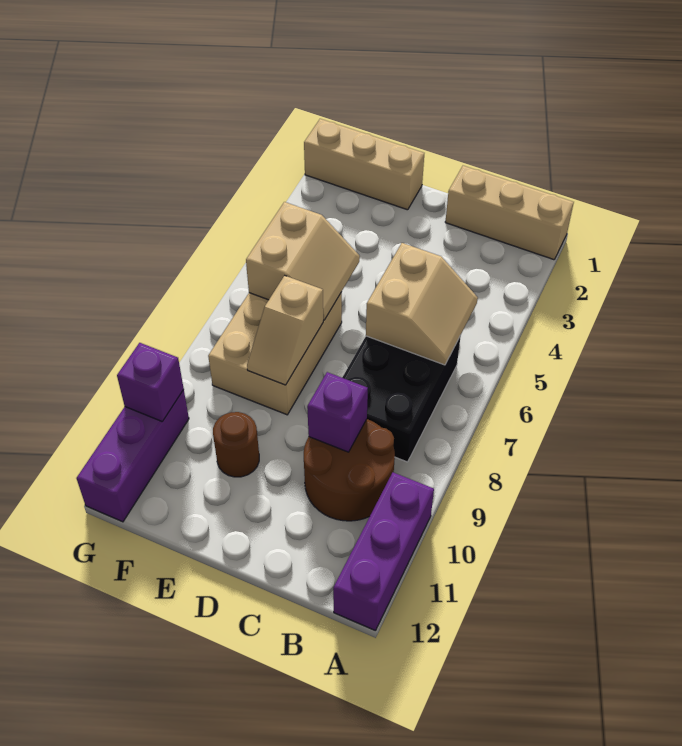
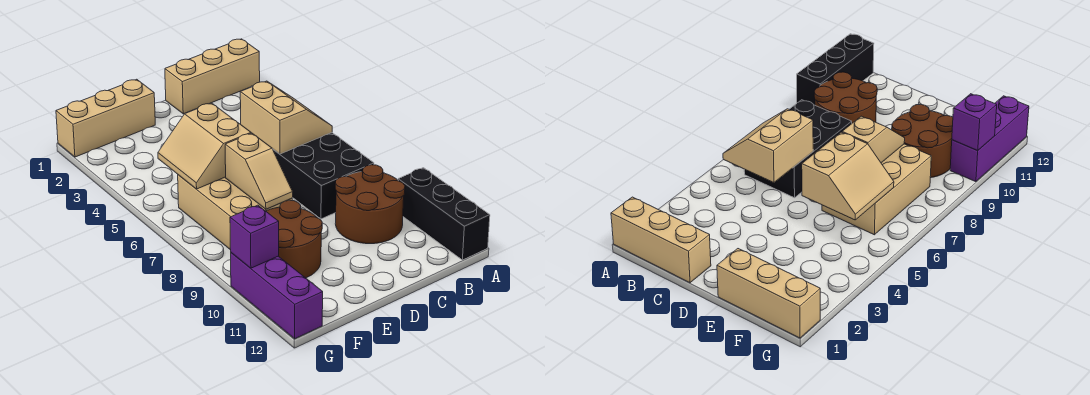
purple brick A10:A12 level 1 -> black brick A10:A12 level 1
purple brick C9 level 2 -> none
tan slope E5:F6 level 2 top F -> tan slope E5:F6 level 2 top E
brown round brick E10 level 1 -> brown round brick E9:F10 level 1

